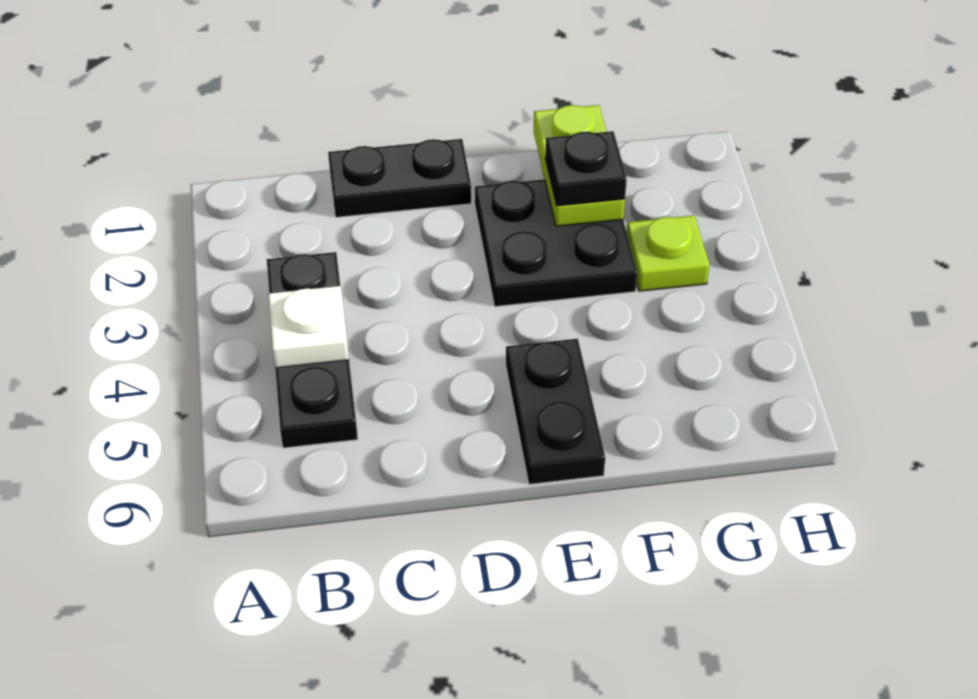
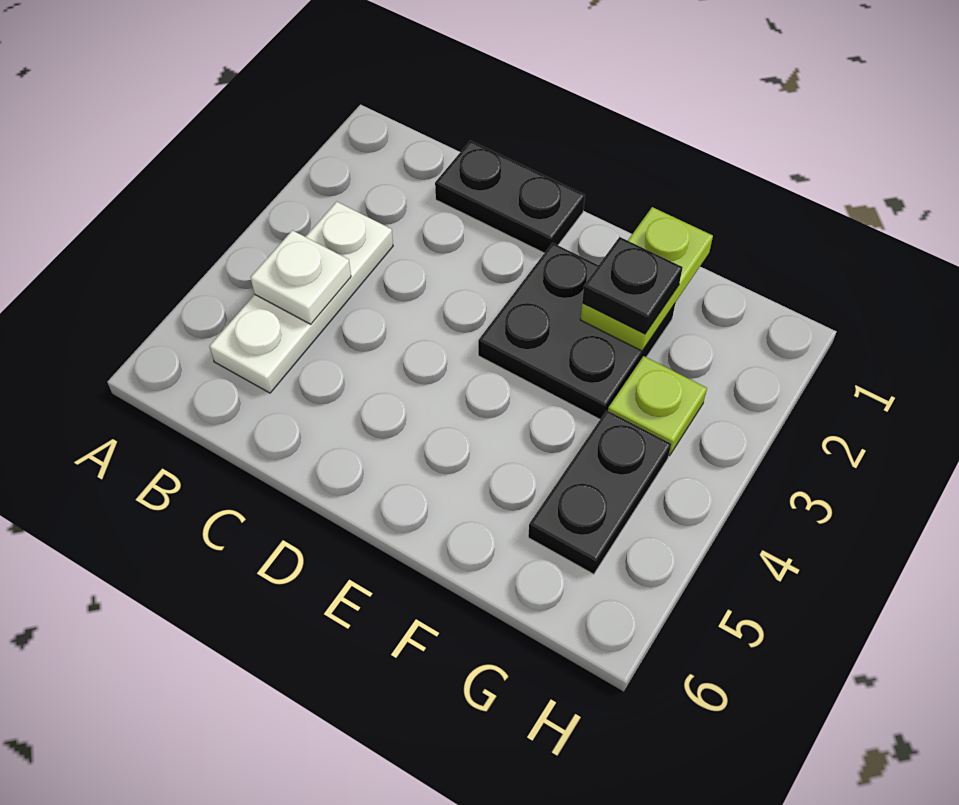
black plate B3:B5 level 1 -> white plate B3:B5 level 1
black plate E5:E6 level 1 -> black plate G4:G5 level 1

